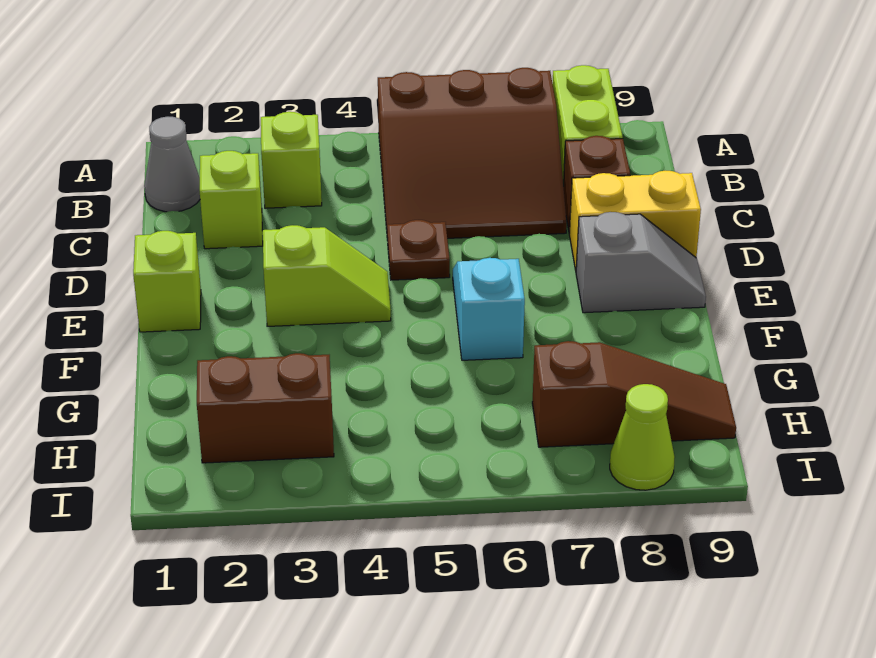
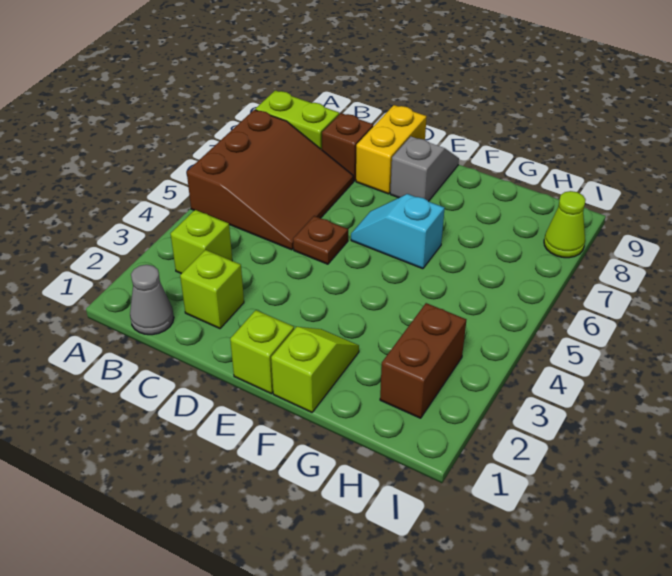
lime slope E3:E4 level 1 top 3 -> lime slope F1:F2 level 1 top 1
brown slope H7:H9 level 1 top 7 -> none

